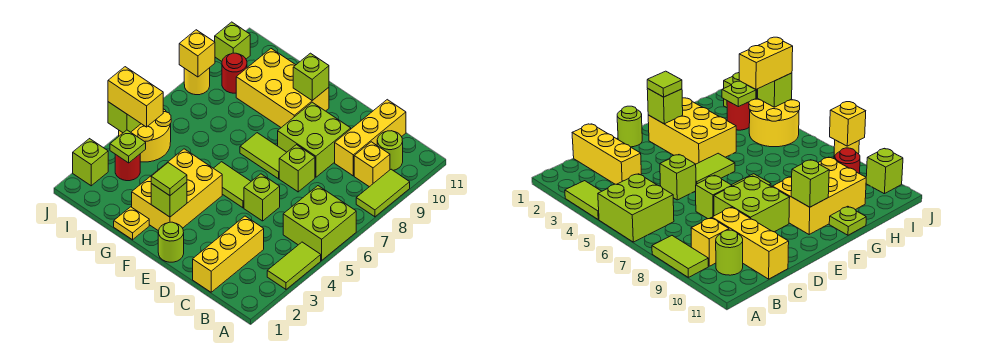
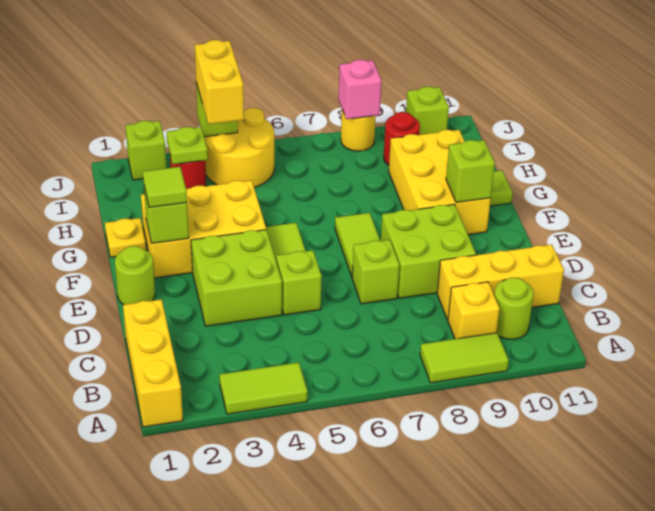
lime brick A5:B6 level 1 -> lime brick D3:E4 level 1
yellow brick C1:C3 level 1 -> yellow brick A1:C1 level 1
yellow brick J8 level 2 -> pink brick J8 level 2

